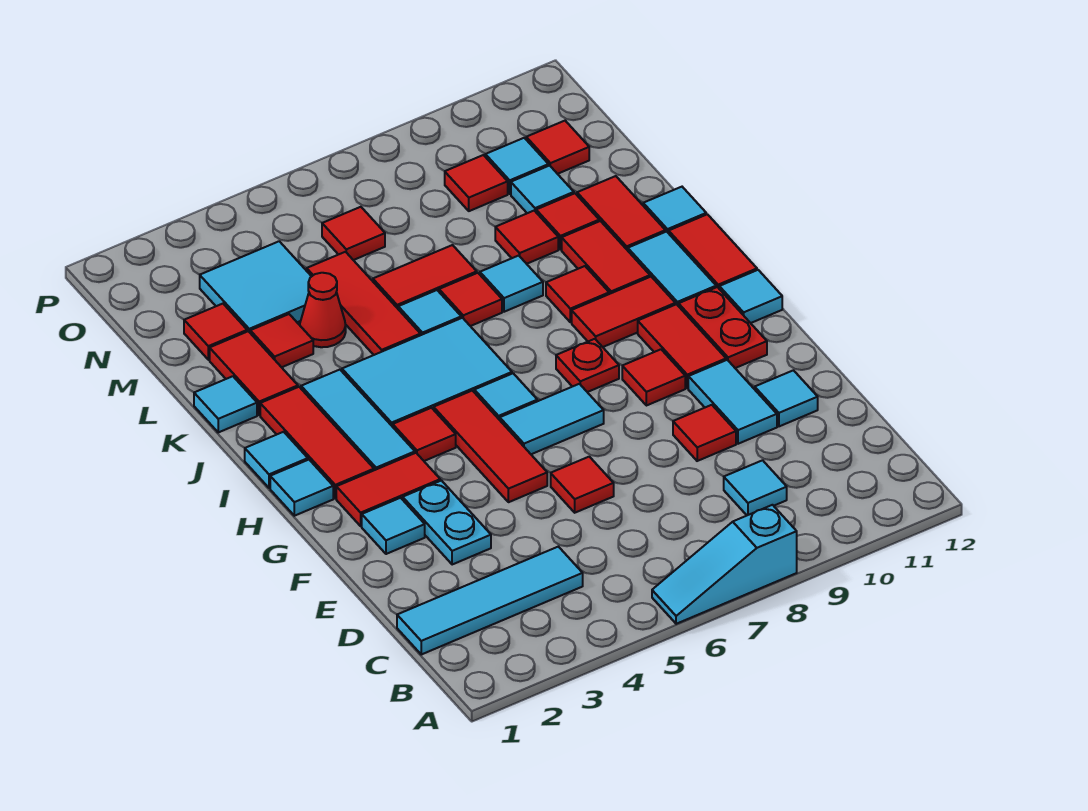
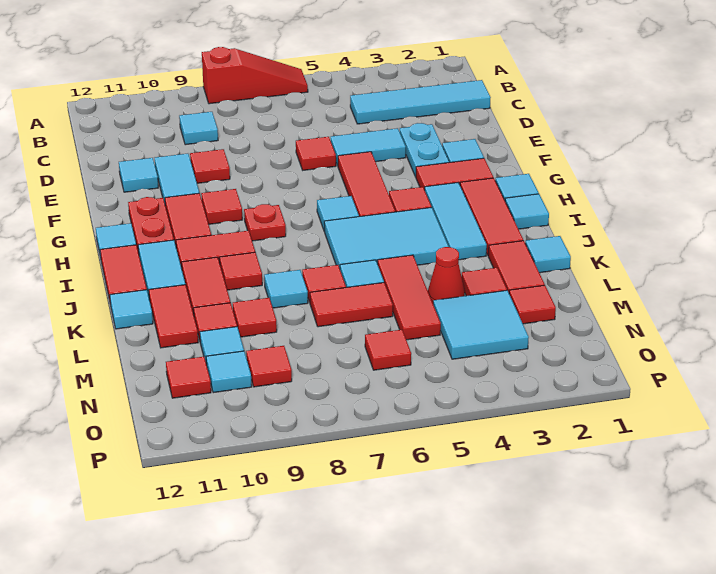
cyan slope A6:A8 level 1 top 8 -> red slope A6:A8 level 1 top 8
cyan tile G6:G7 level 1 -> cyan tile E4:E5 level 1

